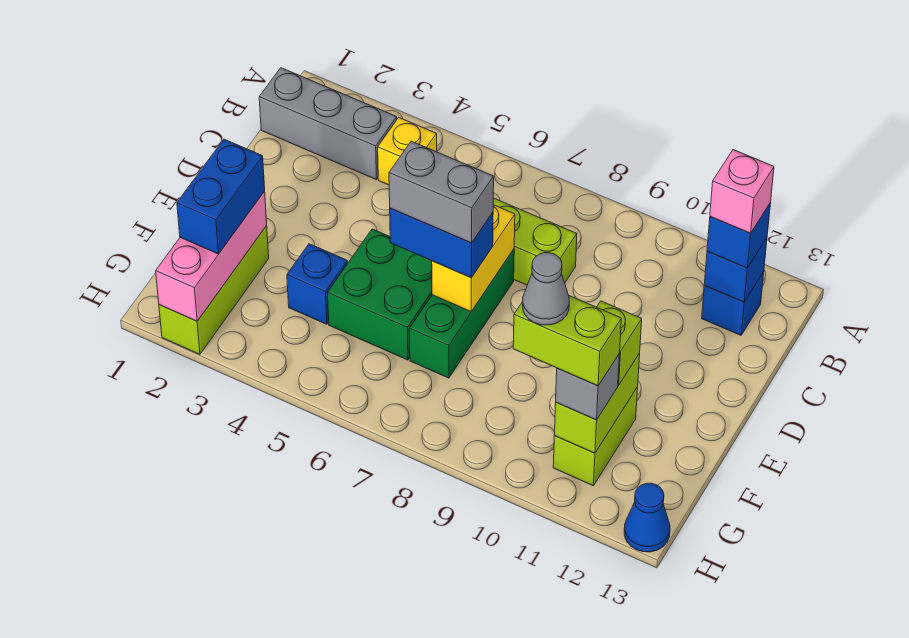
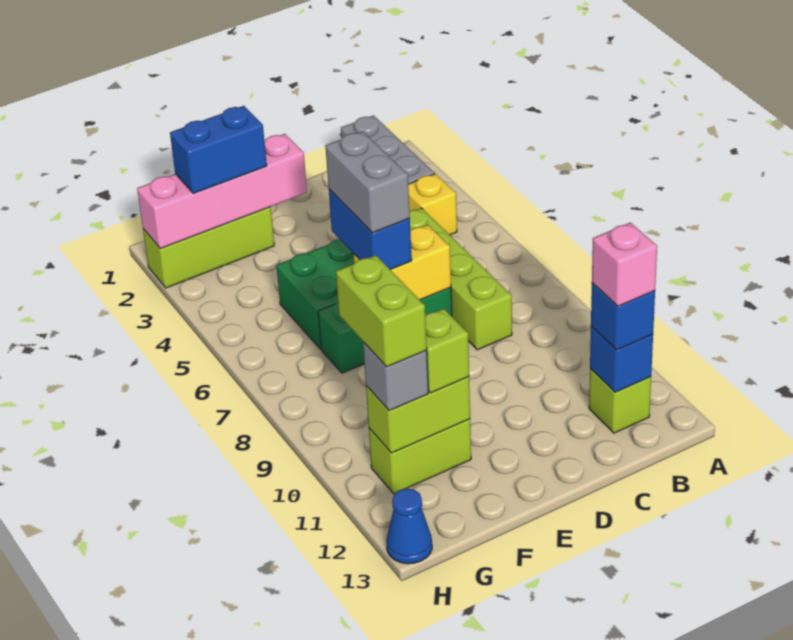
blue brick B12 level 1 -> lime brick B12 level 1
pink brick F2:H2 level 2 -> pink brick E2:H2 level 2
blue brick F4 level 1 -> none
grey cone G10 level 5 -> none

